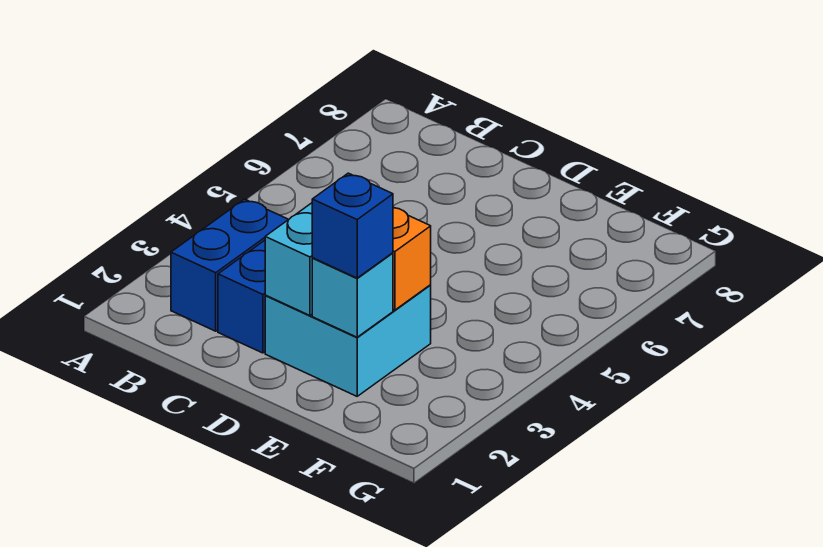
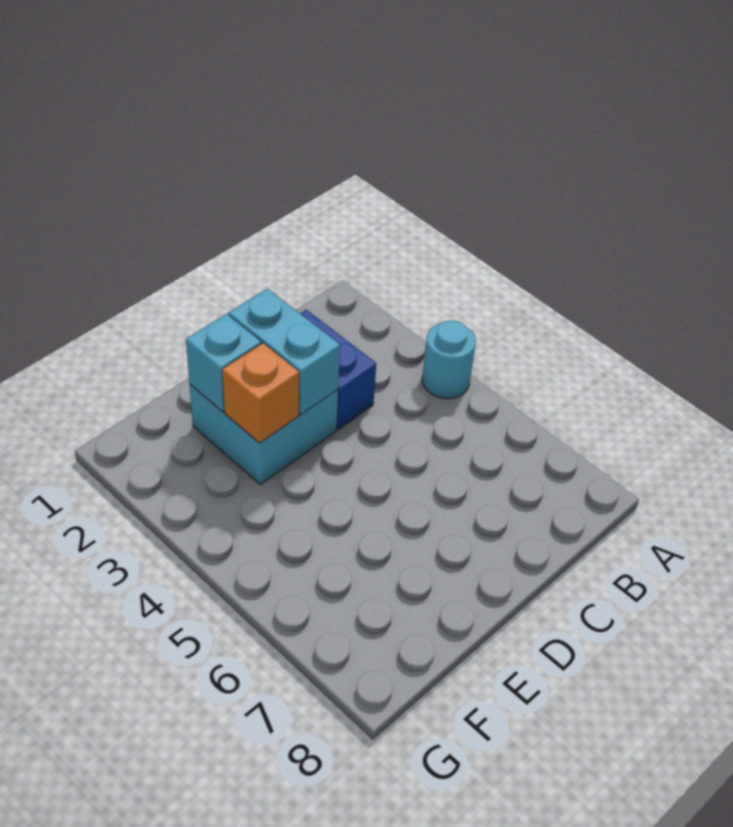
none -> cyan round brick A4 level 1
blue brick B2:B3 level 1 -> none
blue brick E2 level 3 -> none

